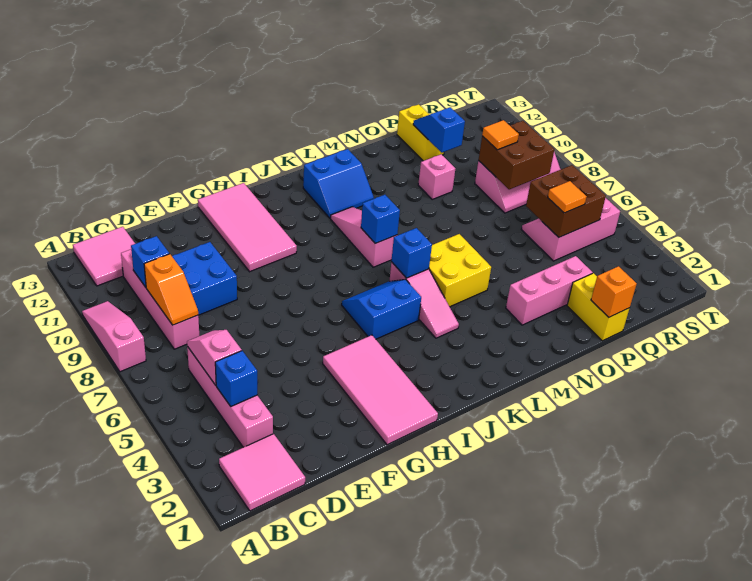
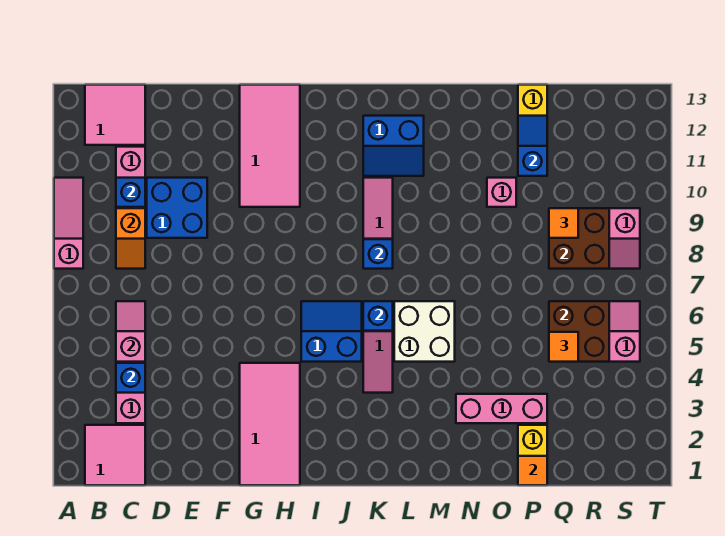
yellow brick L5:M6 level 1 -> white brick L5:M6 level 1
orange brick P1 level 2 -> orange tile P1 level 2

